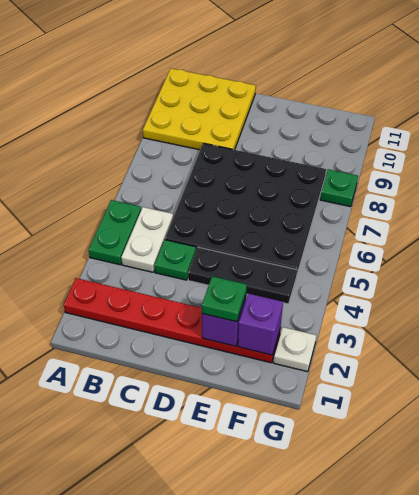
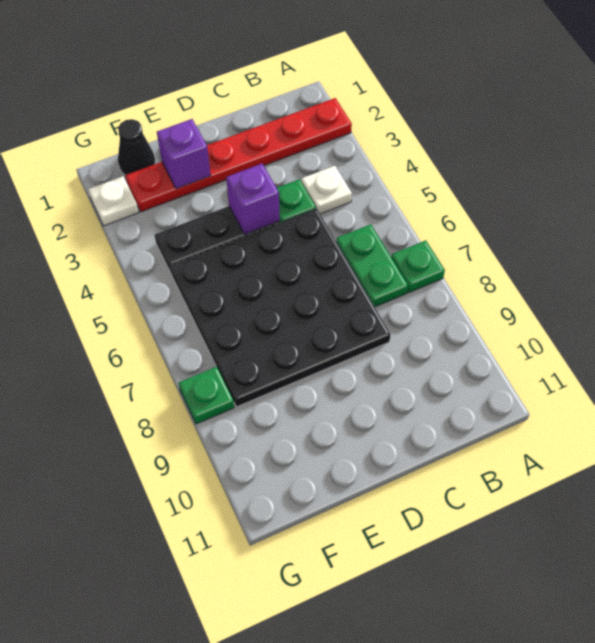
green plate A4:A5 level 1 -> green plate B6:B7 level 1
yellow plate A9:C11 level 1 -> none
white plate B4:B5 level 1 -> white plate B4 level 1
green plate E2 level 3 -> green plate A7 level 1
none -> black cone F1 level 1
purple brick F2 level 2 -> purple brick D4 level 2

